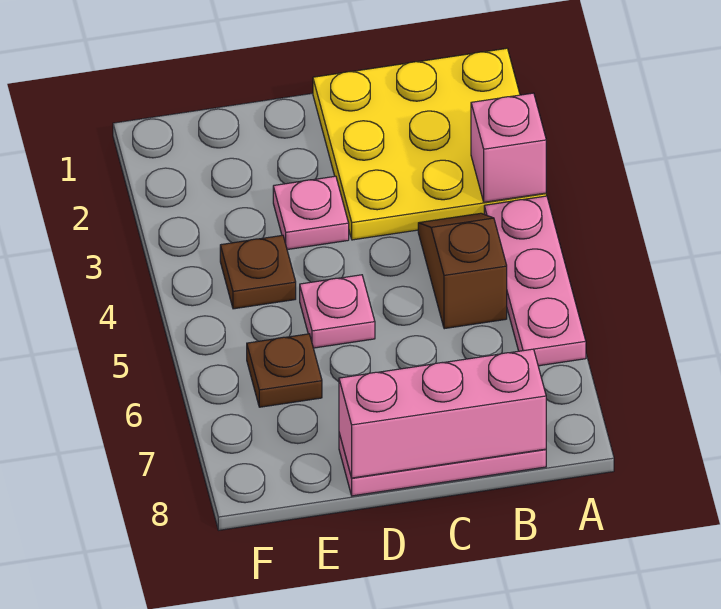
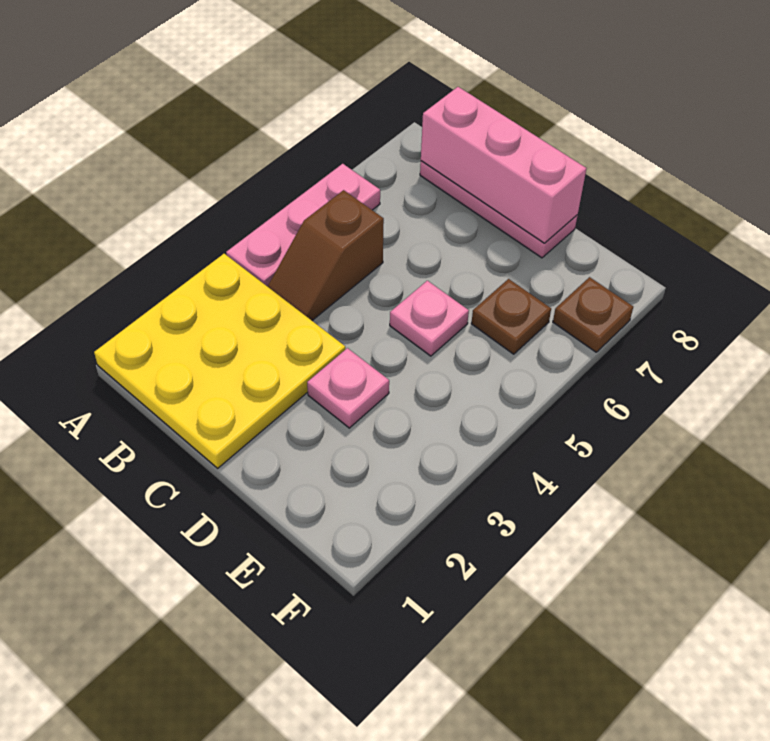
pink brick A3 level 2 -> none
brown plate E4 level 1 -> brown plate F7 level 1

